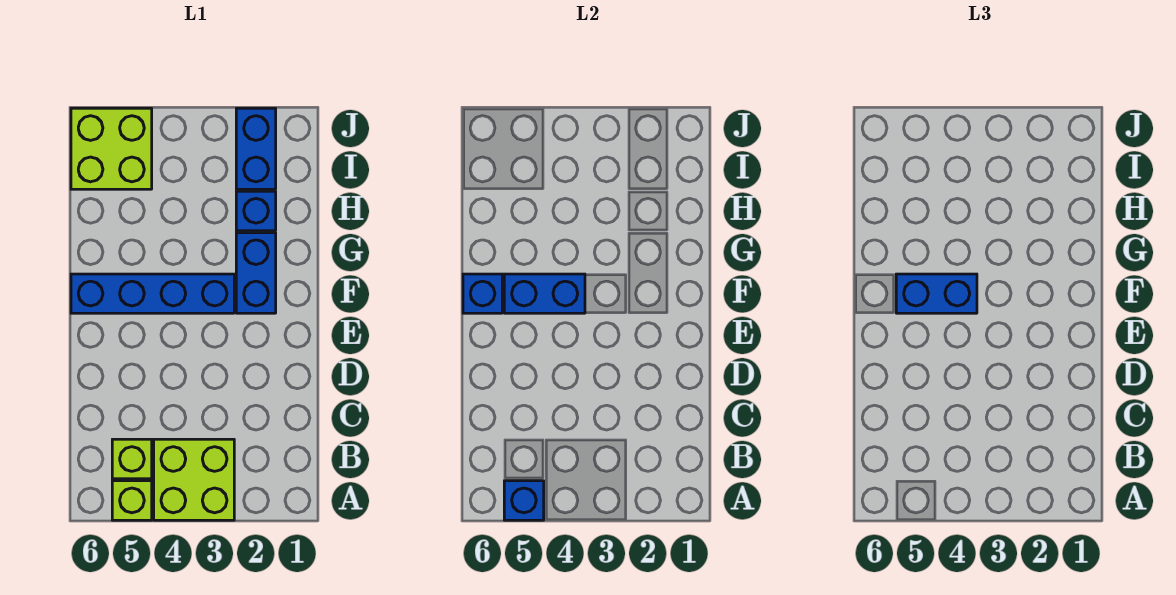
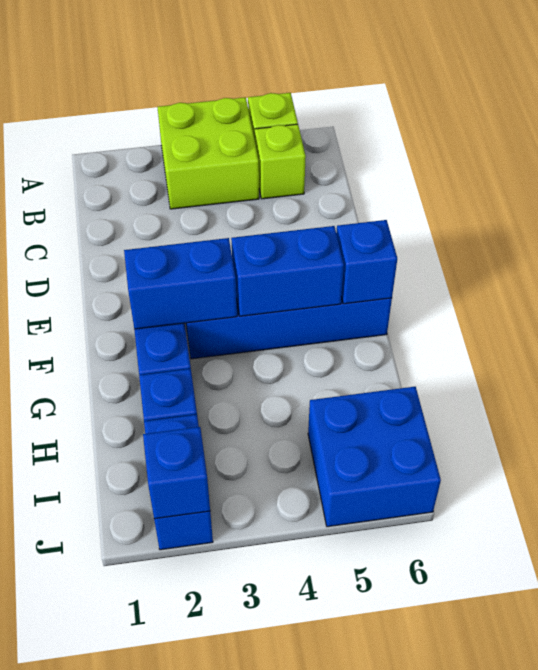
blue brick A5 level 2 -> blue brick J2 level 2
blue brick F4:F5 level 3 -> blue brick F2:F3 level 2
lime brick I5:J6 level 1 -> blue brick I5:J6 level 1

